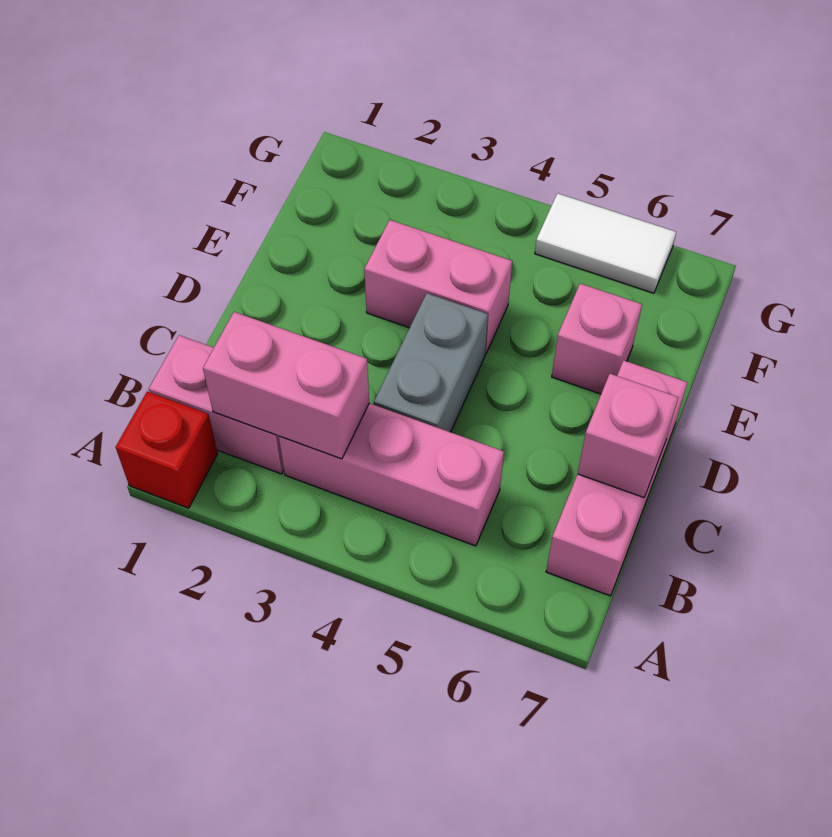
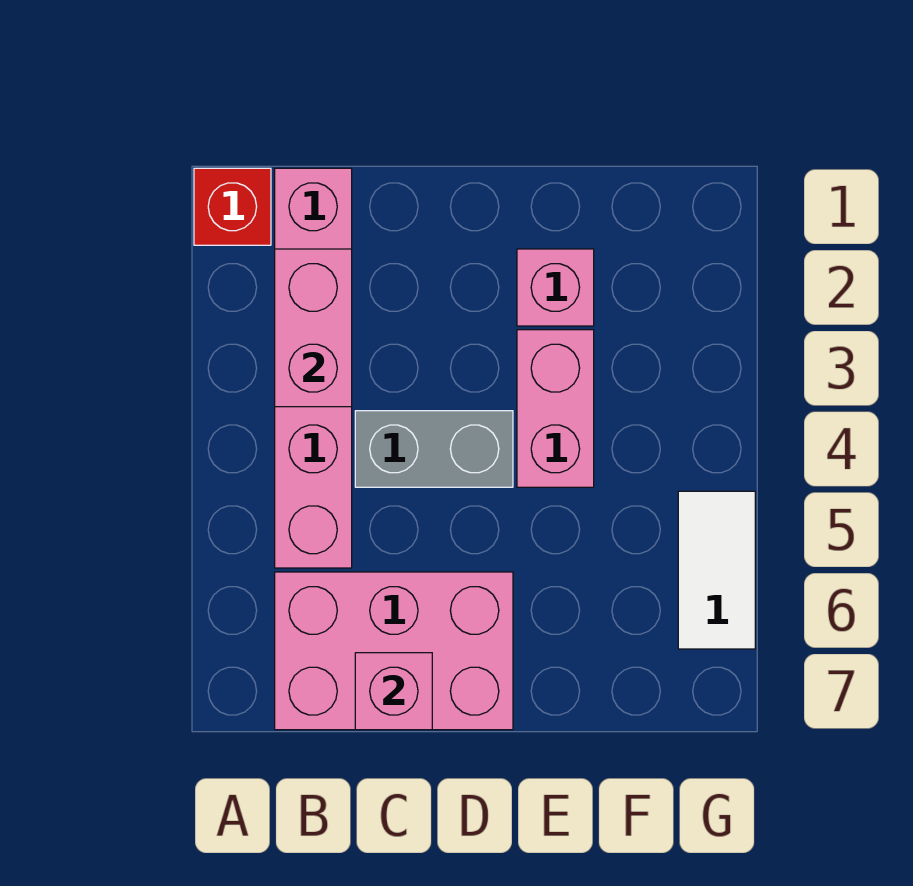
pink brick B7:D7 level 1 -> pink brick B6:D7 level 1
pink brick E6 level 1 -> pink brick E2 level 1

